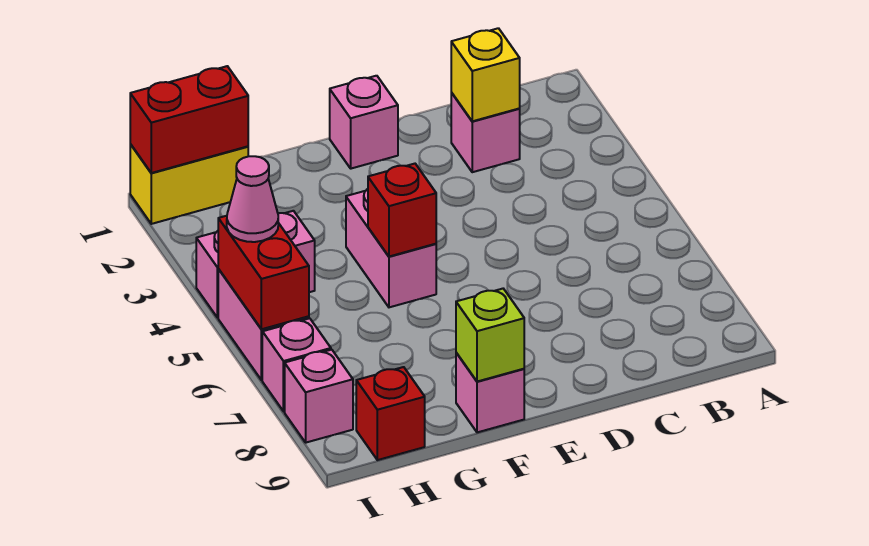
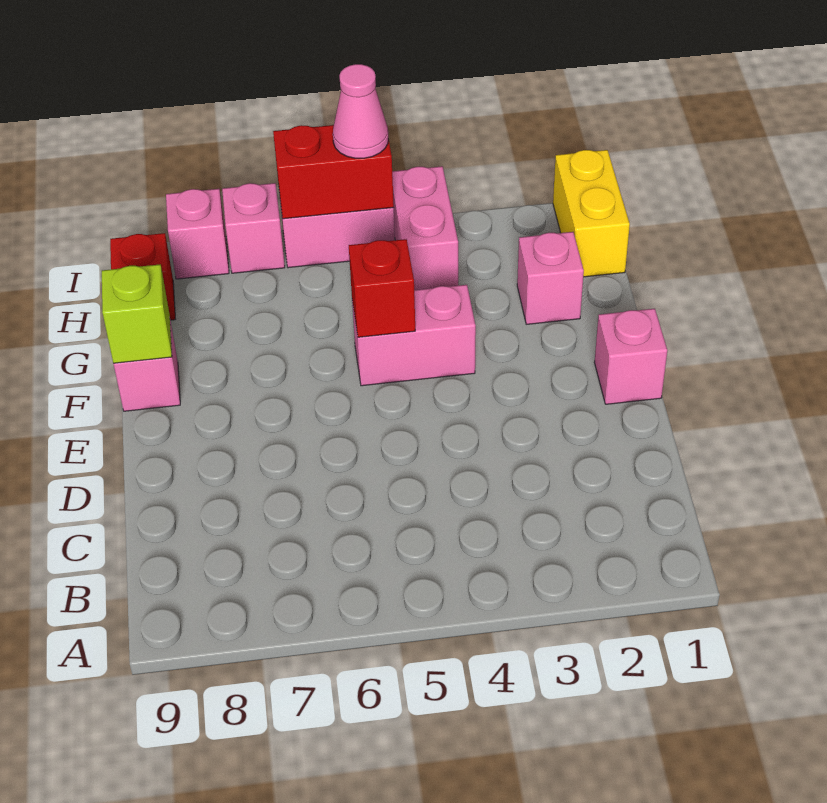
pink brick C2 level 1 -> pink brick G2 level 1
yellow brick C2 level 2 -> none
red brick H1:I1 level 2 -> none

